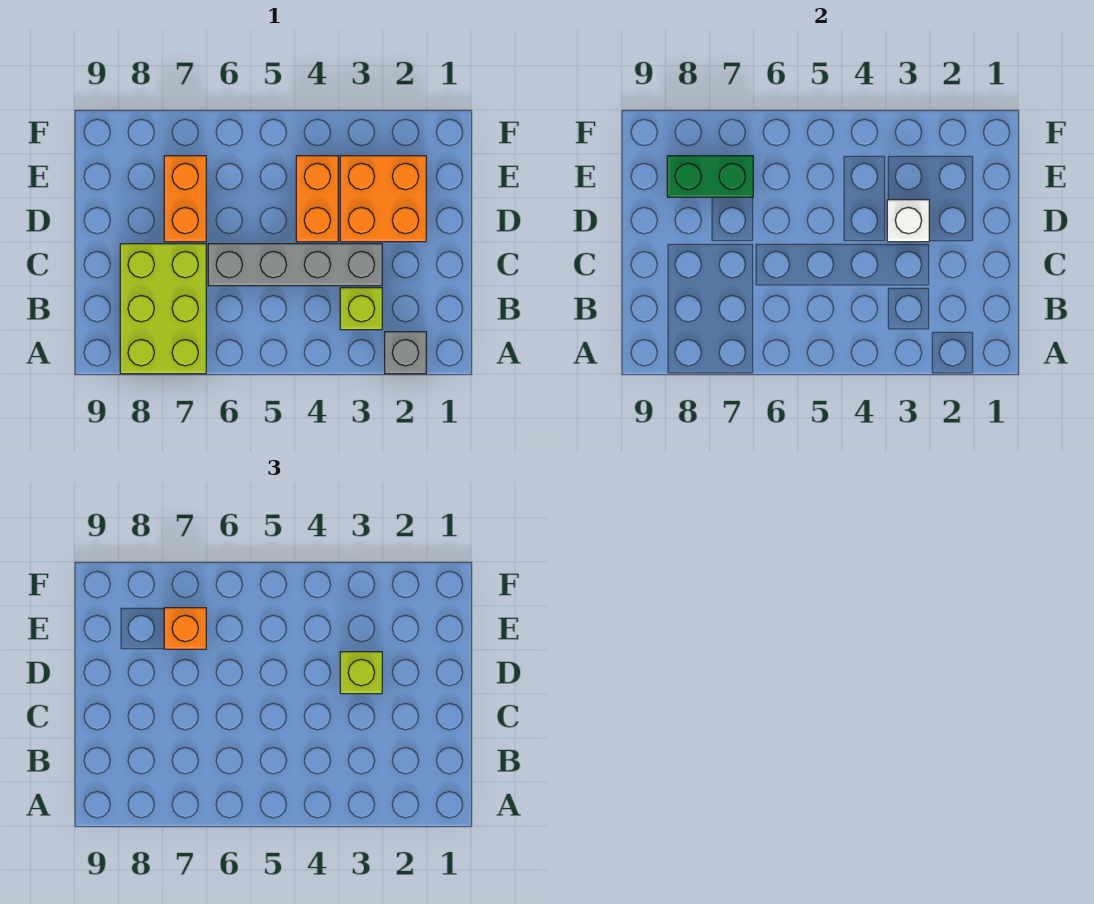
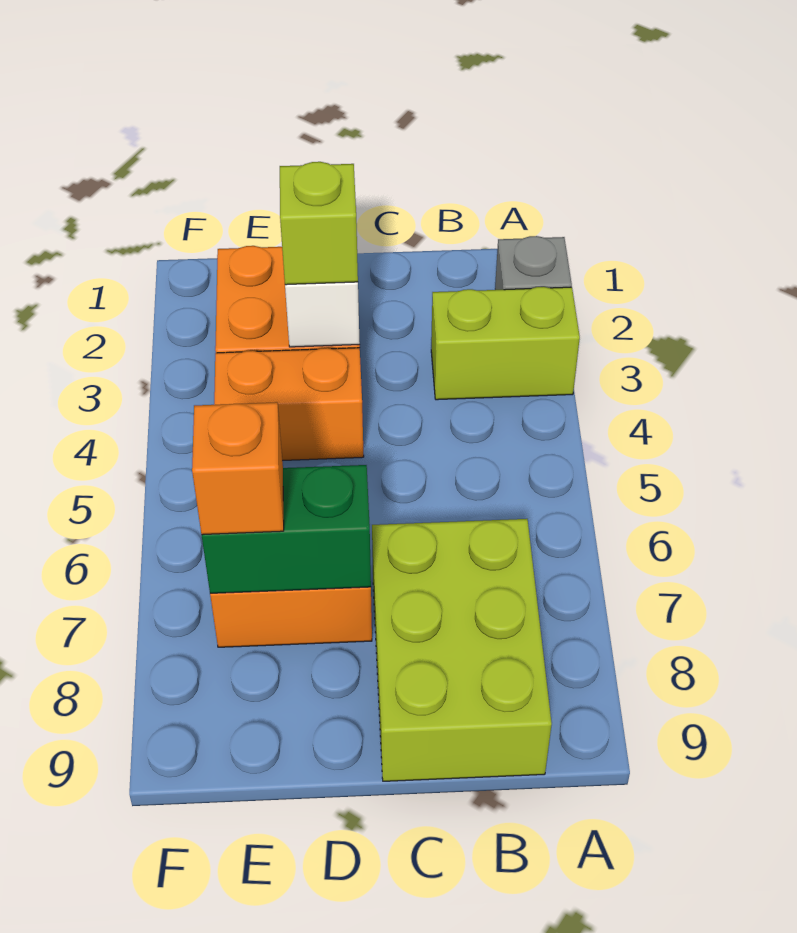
lime brick A7:C8 level 1 -> lime brick B7:C9 level 1
lime brick B3 level 1 -> lime brick A3:B3 level 1
grey brick C3:C6 level 1 -> none
green brick E7:E8 level 2 -> green brick D7:E7 level 2

